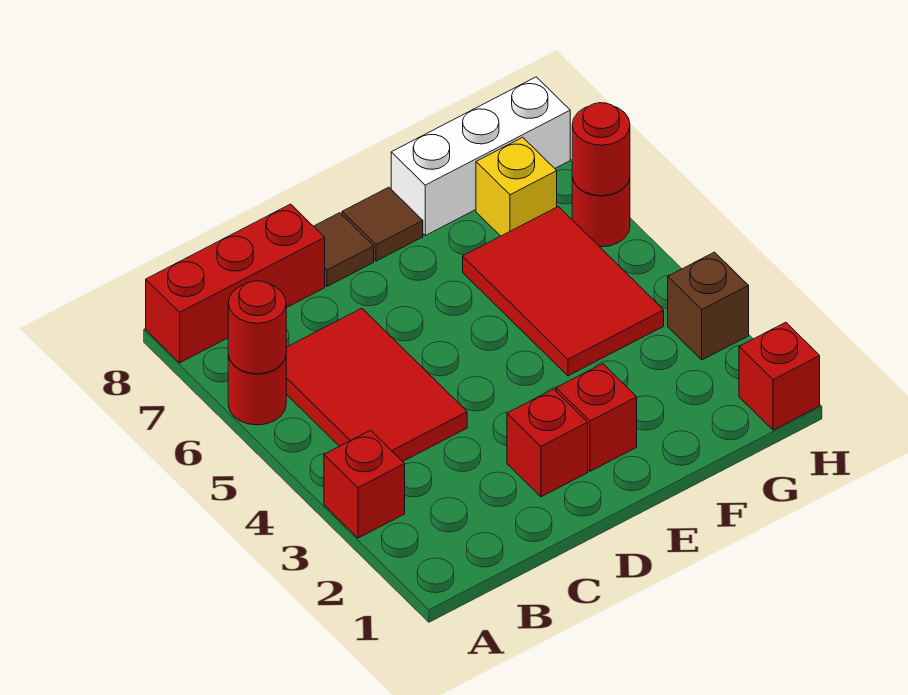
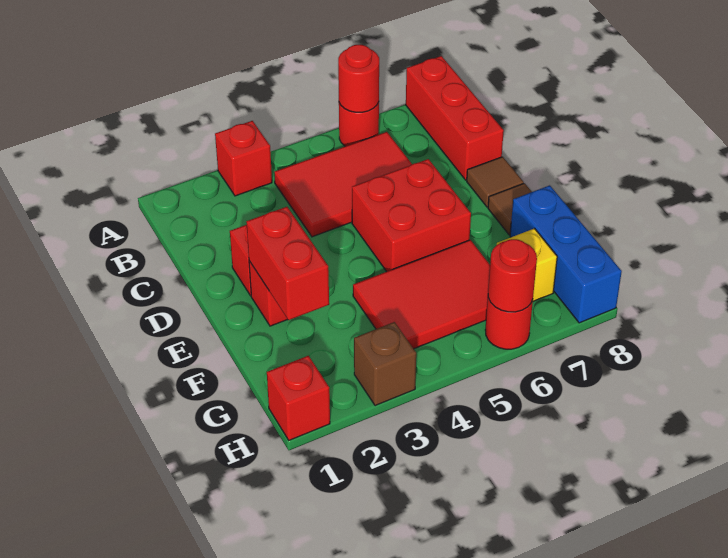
none -> red brick D5:E6 level 1
none -> red brick E2:F2 level 2
white brick F8:H8 level 1 -> blue brick F8:H8 level 1

